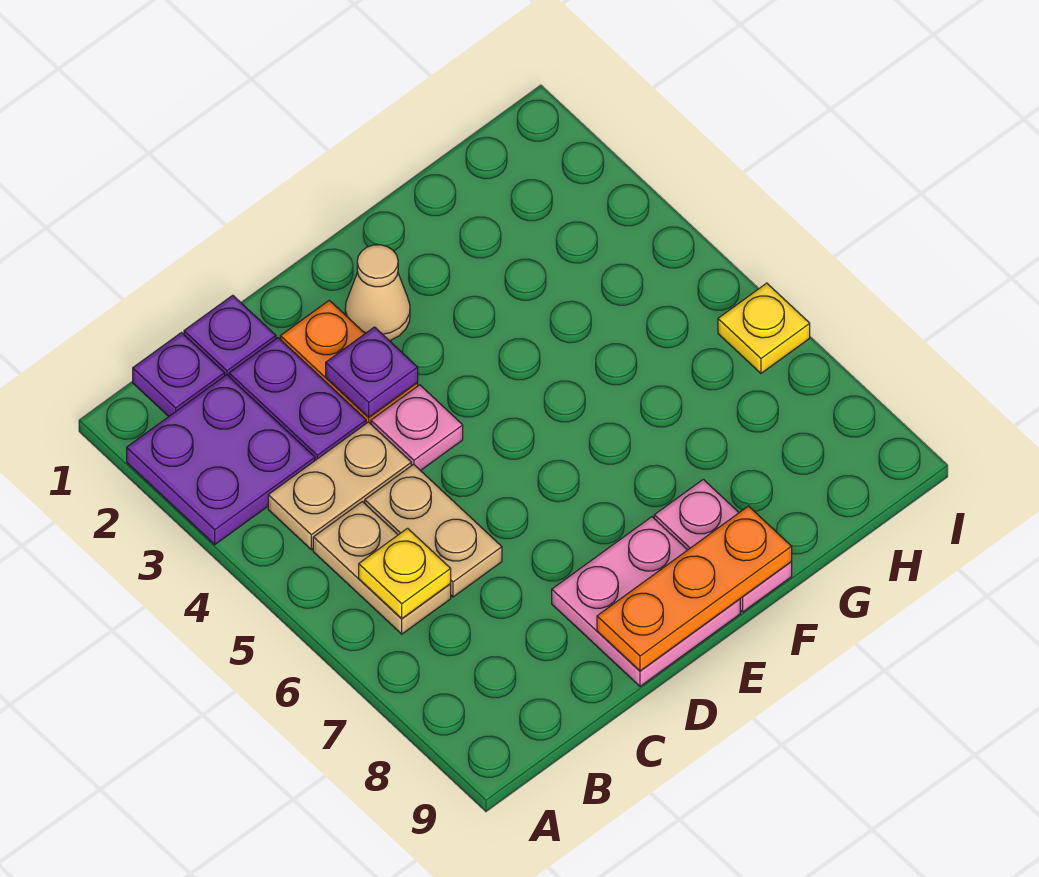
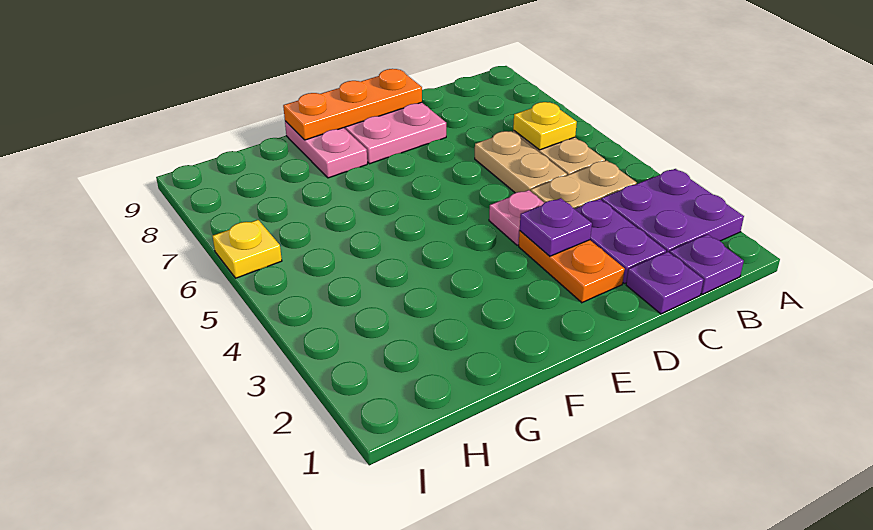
tan cone E2 level 1 -> none

